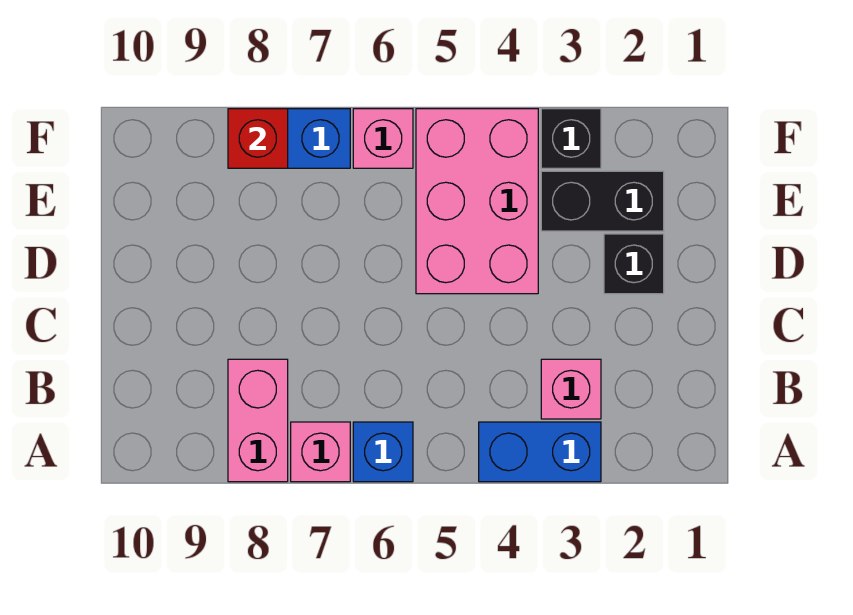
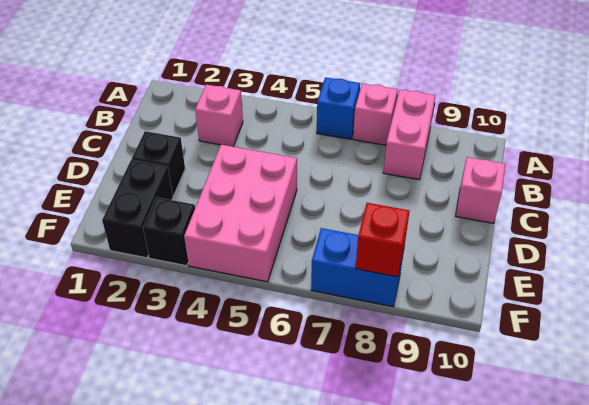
blue brick A3:A4 level 1 -> none
black brick E2:E3 level 1 -> black brick E2:F2 level 1
pink brick F6 level 1 -> pink brick C10 level 1

